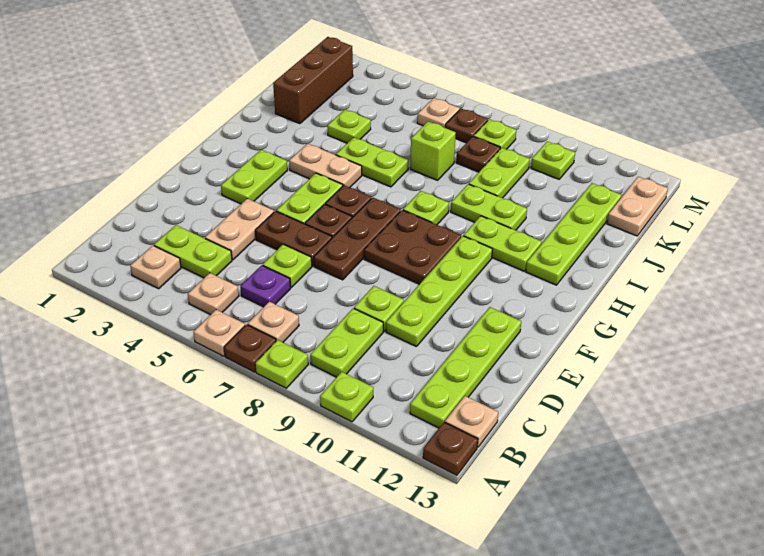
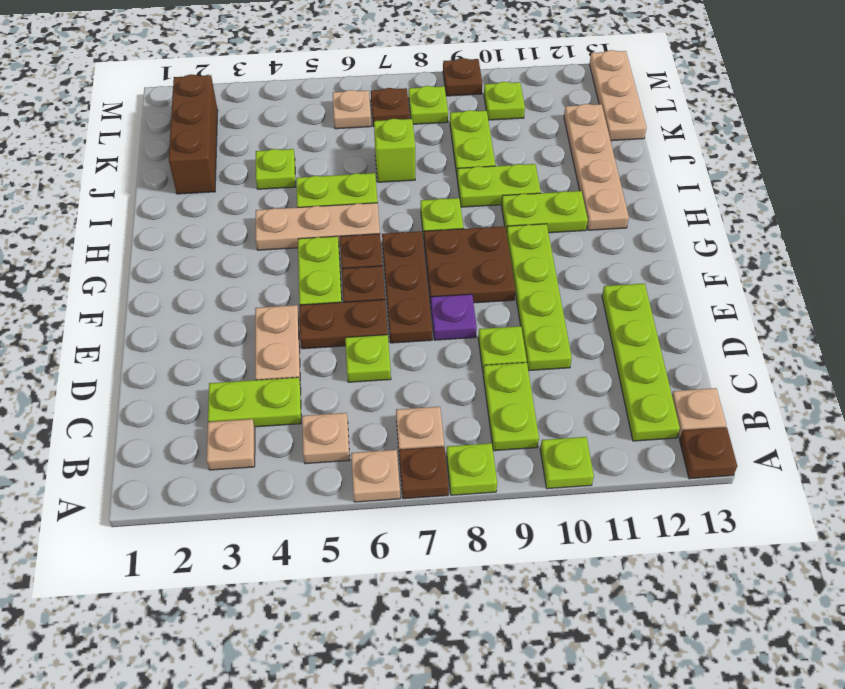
purple plate C6 level 1 -> purple plate E8 level 1
lime plate F3:G3 level 1 -> none
tan plate H4:H5 level 1 -> tan plate H4:H6 level 1
lime plate H12:K12 level 1 -> tan plate H12:K12 level 1
brown plate K8 level 1 -> brown plate M9 level 1
tan plate K13:L13 level 1 -> tan plate K13:M13 level 1

